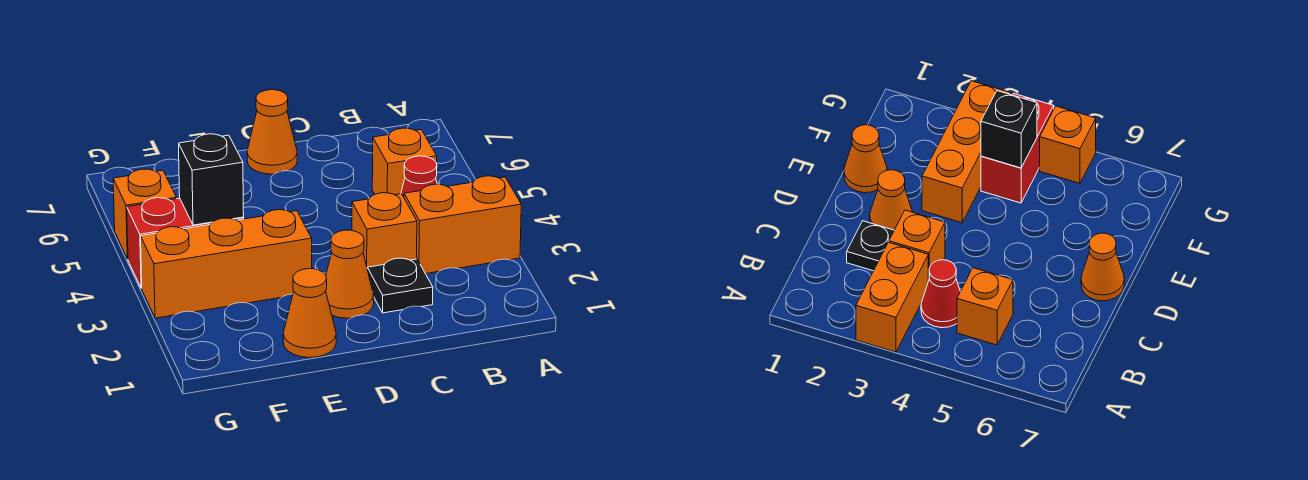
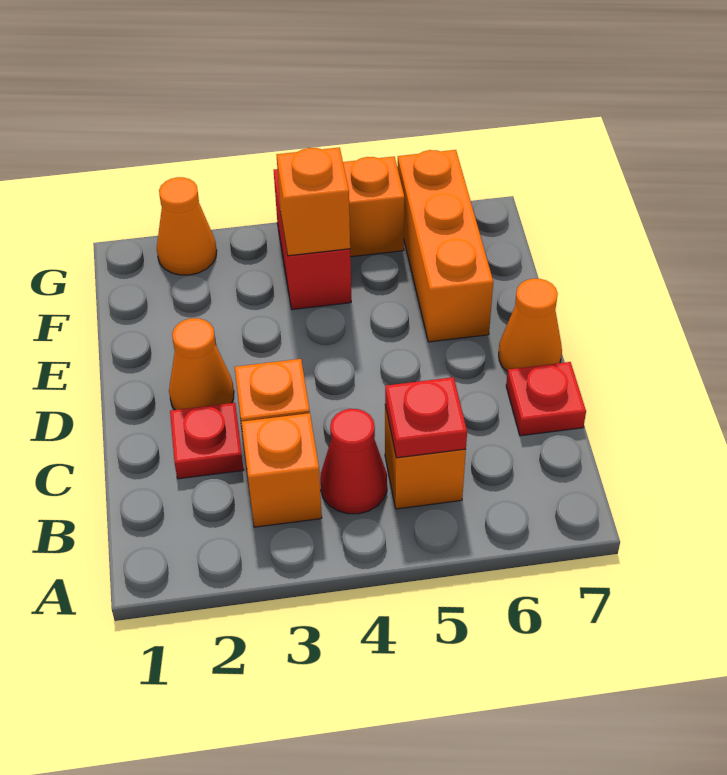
orange brick A3:B3 level 1 -> orange brick B3 level 1
none -> red plate B5 level 2
black plate C2 level 1 -> red plate C2 level 1
none -> red plate C7 level 1
orange cone E1 level 1 -> orange cone G2 level 1
orange brick E3:G3 level 1 -> orange brick E6:G6 level 1
black brick F4 level 2 -> orange brick F4 level 2

